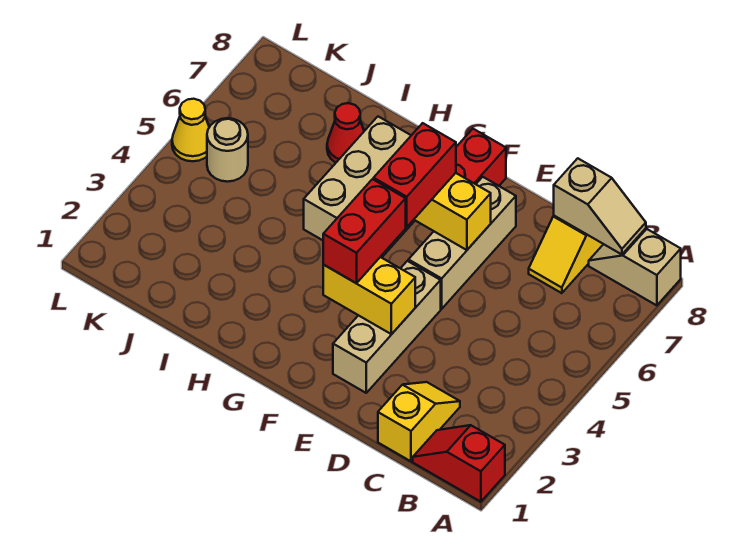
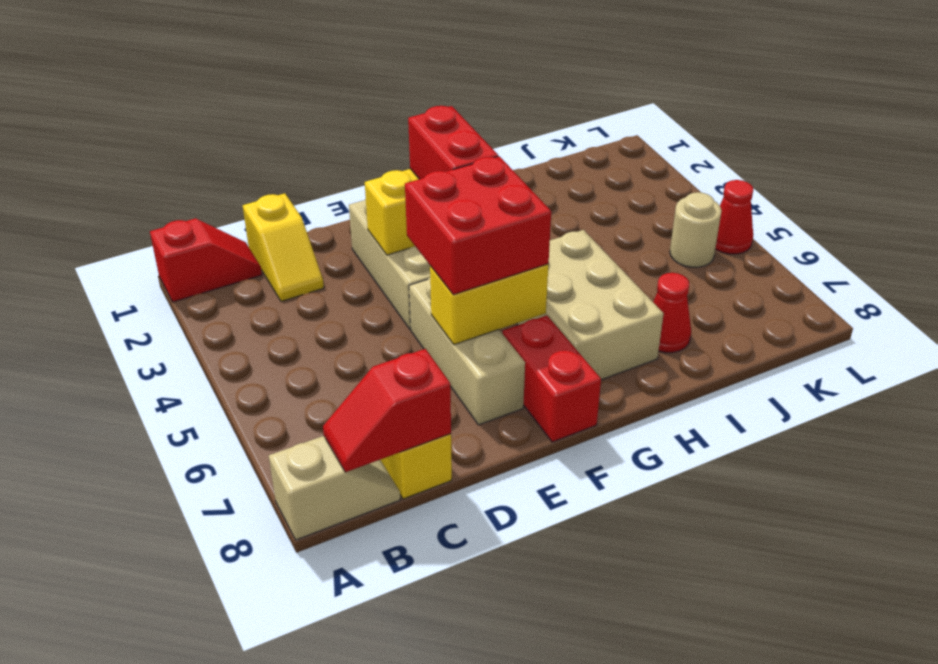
tan slope B8:C8 level 2 top C -> red slope B8:C8 level 2 top C
red brick F5:F6 level 3 -> red brick E5:F6 level 3
yellow cone L5 level 1 -> red cone L5 level 1

